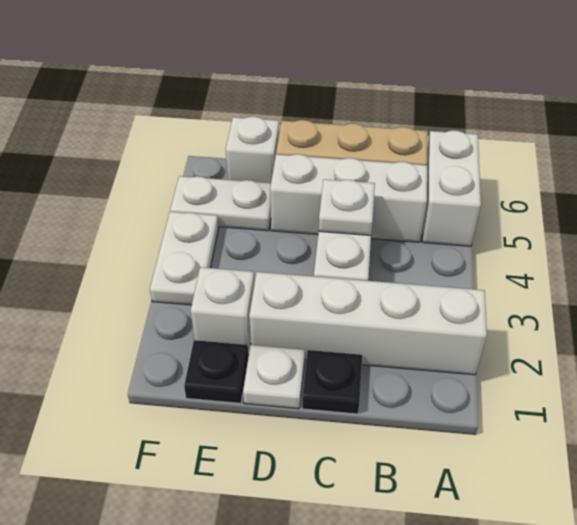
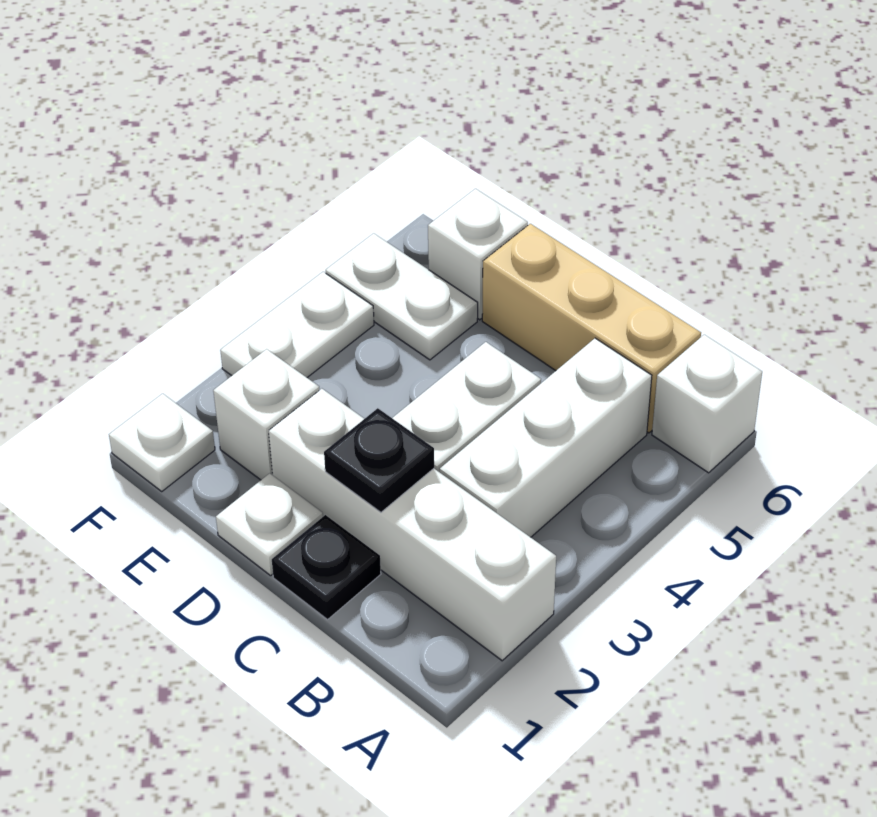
white brick A5:A6 level 1 -> white brick A6 level 1
white brick B5:D5 level 1 -> white brick B3:B5 level 1
white plate C4 level 2 -> white plate F1 level 1
black plate E1 level 1 -> black plate C2 level 2

